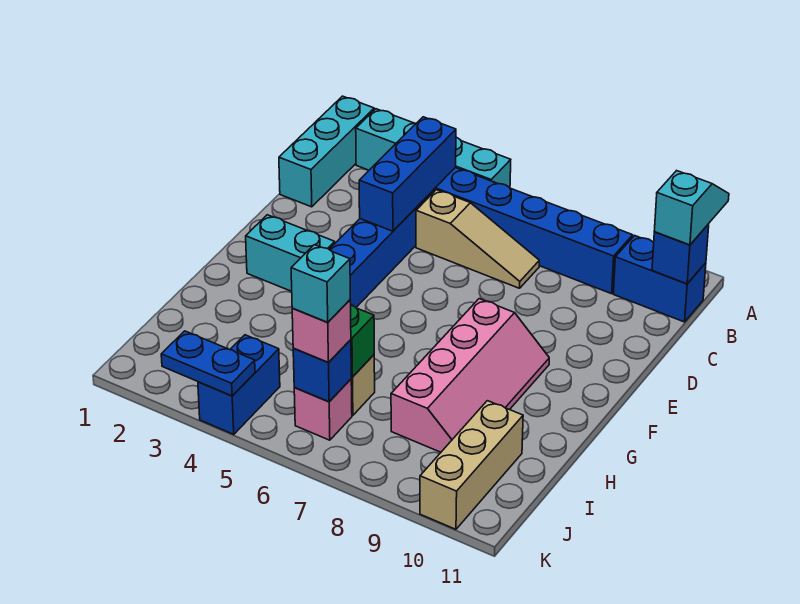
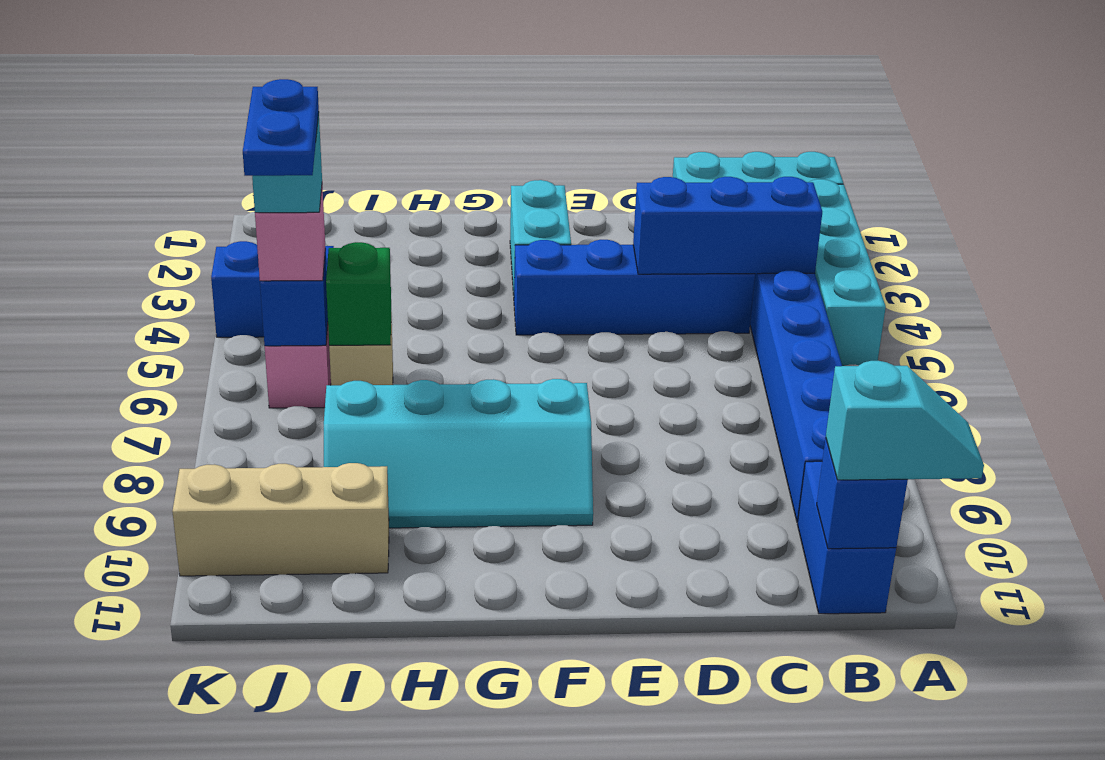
tan slope C5:C7 level 1 top 5 -> none
pink slope F8:I9 level 1 top 8 -> cyan slope F8:I9 level 1 top 8
blue plate K3:K4 level 2 -> blue plate J6:J7 level 5

